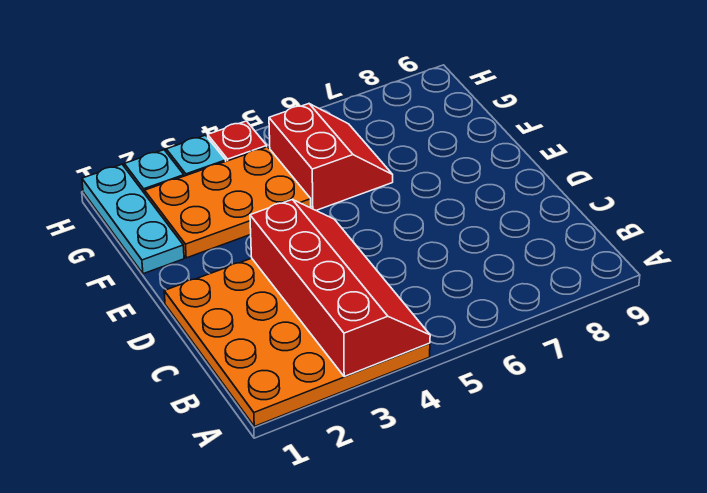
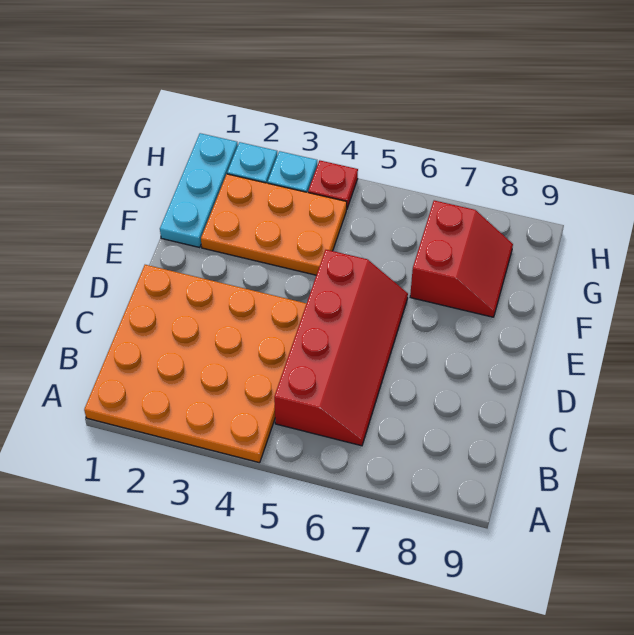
red slope A3:D4 level 2 top 3 -> red slope B5:E6 level 1 top 5
red slope F5:G6 level 1 top 5 -> red slope F7:G8 level 1 top 7

